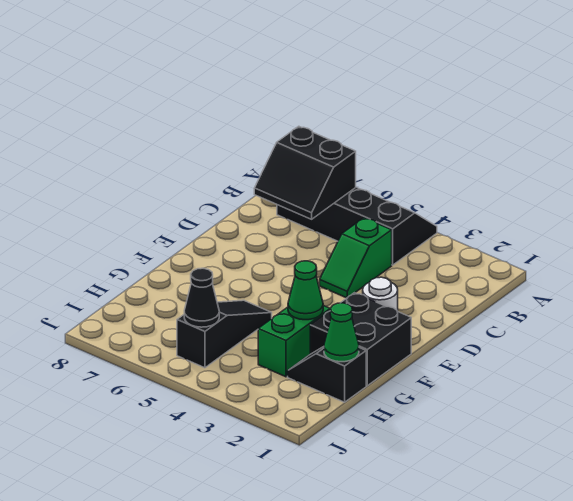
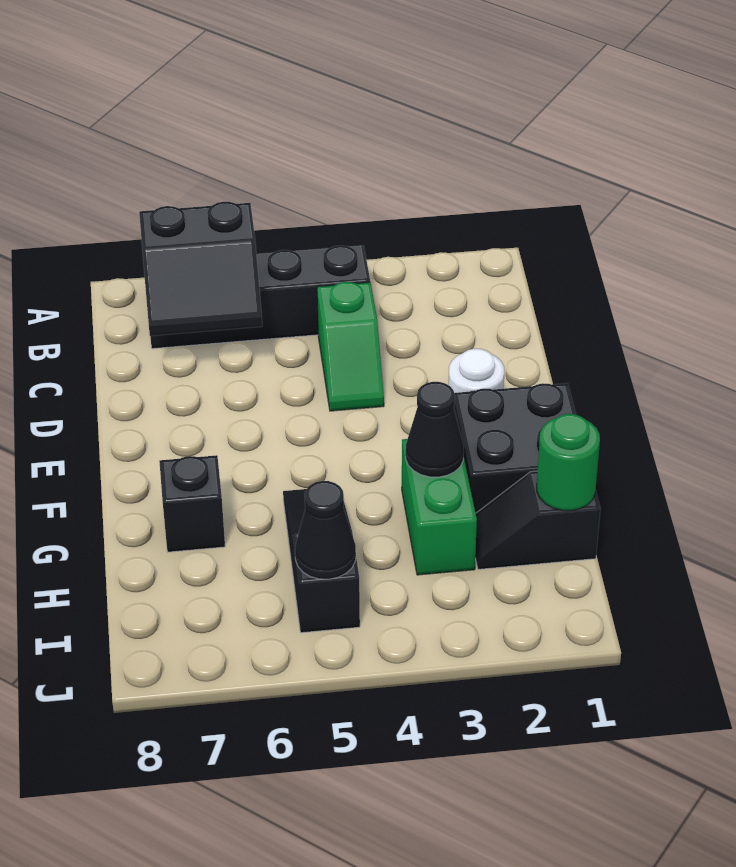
green cone G3 level 2 -> black cone G3 level 2
none -> black brick G7 level 1
green cone H1 level 2 -> green round brick H1 level 2

